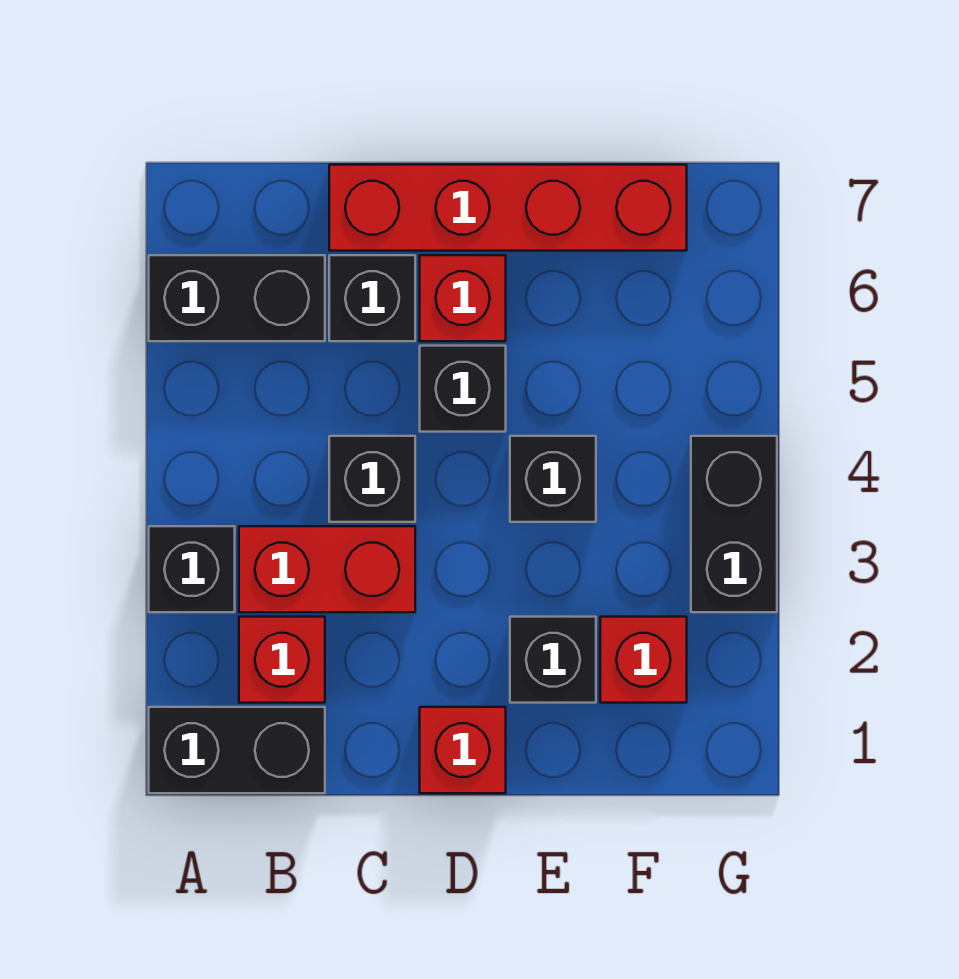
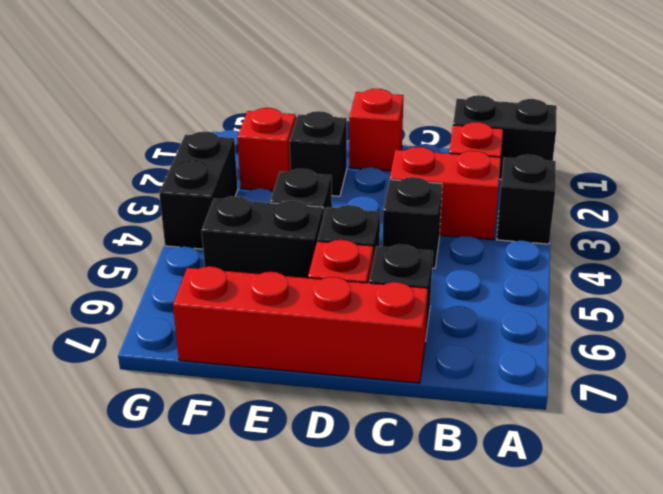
black brick A6:B6 level 1 -> black brick E5:F5 level 1

